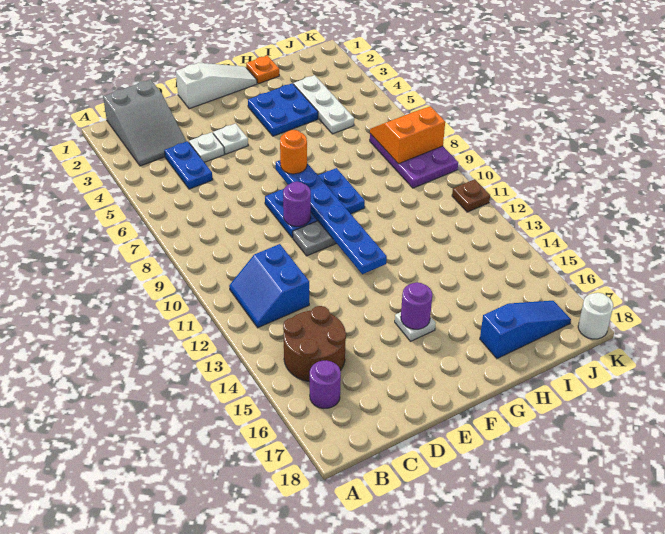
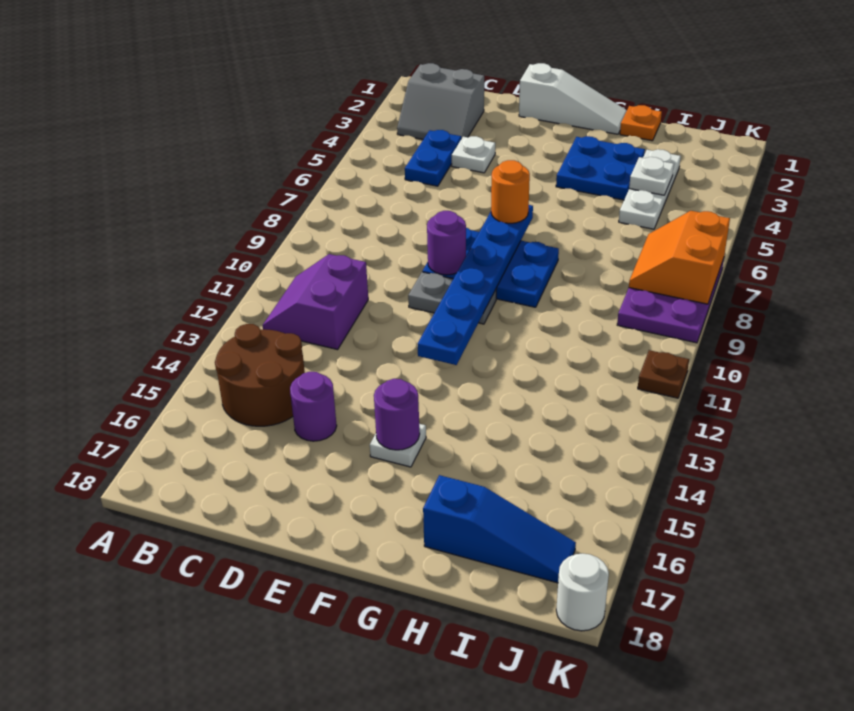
grey slope B1:C3 level 1 top 1 -> grey slope B2:C3 level 1 top 2
blue slope B11:C12 level 1 top C -> purple slope B11:C12 level 1 top C
purple round brick B16 level 1 -> purple round brick D15 level 1
white plate E4 level 1 -> white plate I4 level 2
orange slope J7:K8 level 2 top 8 -> orange slope J7:K8 level 2 top K

